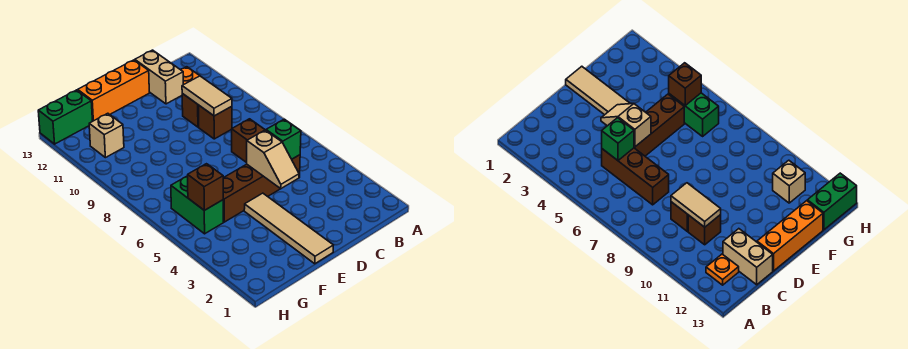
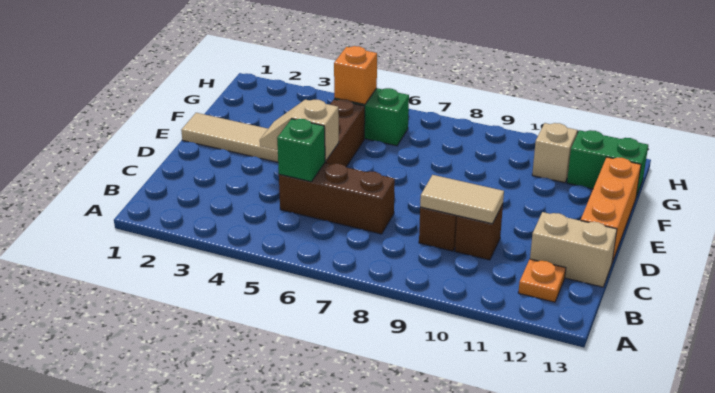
brown brick G5 level 2 -> orange brick G5 level 2
green brick G13:H13 level 1 -> green brick G12:G13 level 1

